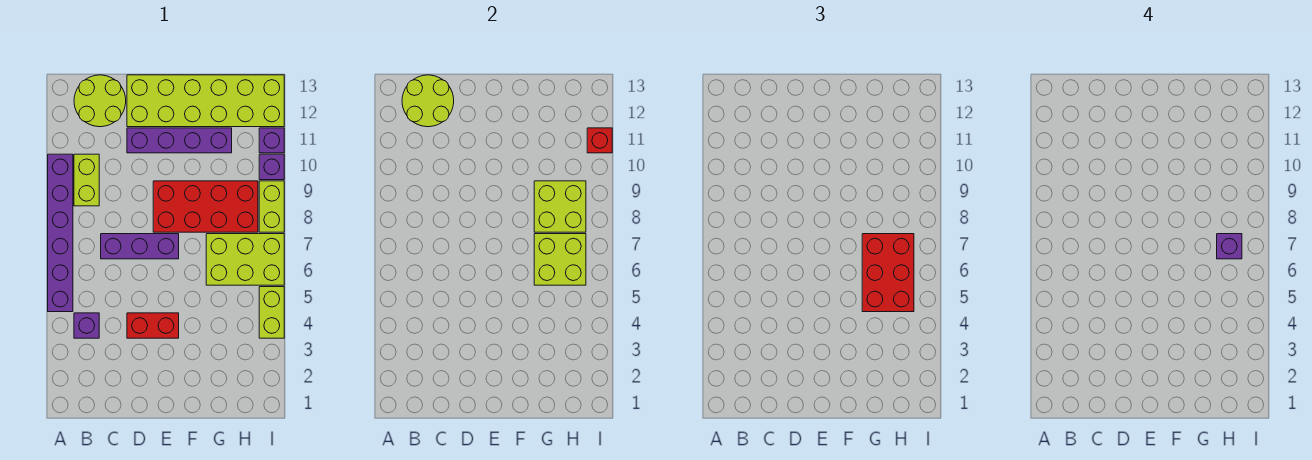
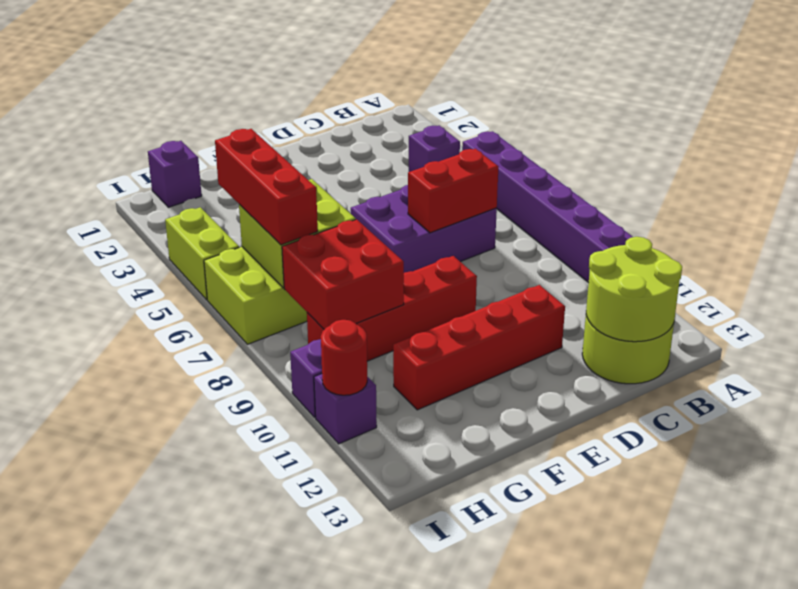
lime brick B9:B10 level 1 -> none
purple brick C7:E7 level 1 -> purple brick C6:E7 level 1
red brick D4:E4 level 1 -> red brick C7:D7 level 2
purple brick D11:G11 level 1 -> red brick D11:G11 level 1
lime brick D12:I13 level 1 -> none
red brick E8:H9 level 1 -> red brick E9:H9 level 1
red brick G5:H7 level 3 -> red brick H5:H7 level 3
lime brick G8:H9 level 2 -> red brick G8:H9 level 2
purple brick H7 level 4 -> purple brick H1 level 1
lime brick I8:I9 level 1 -> none
red brick I11 level 2 -> red round brick I11 level 2

